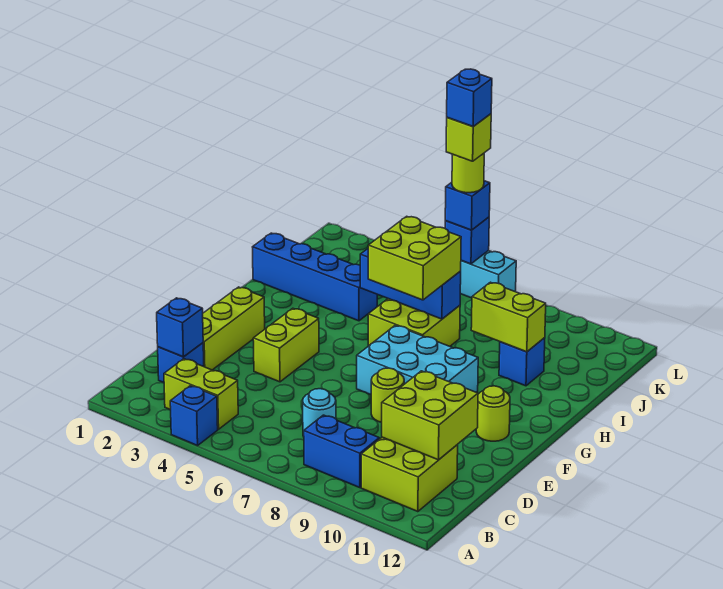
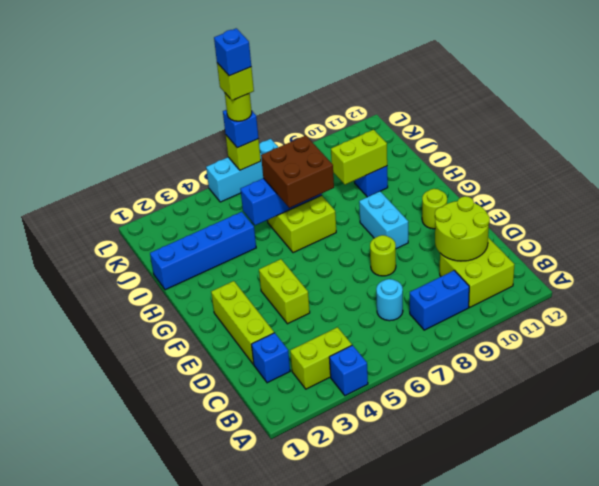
blue brick C2 level 2 -> none
lime brick C10:D11 level 2 -> lime round brick C10:D11 level 2
cyan brick F7:G9 level 1 -> cyan brick F9:G9 level 1
lime brick H6:I7 level 3 -> brown brick H6:I7 level 3
blue brick L6 level 2 -> lime brick L6 level 2

